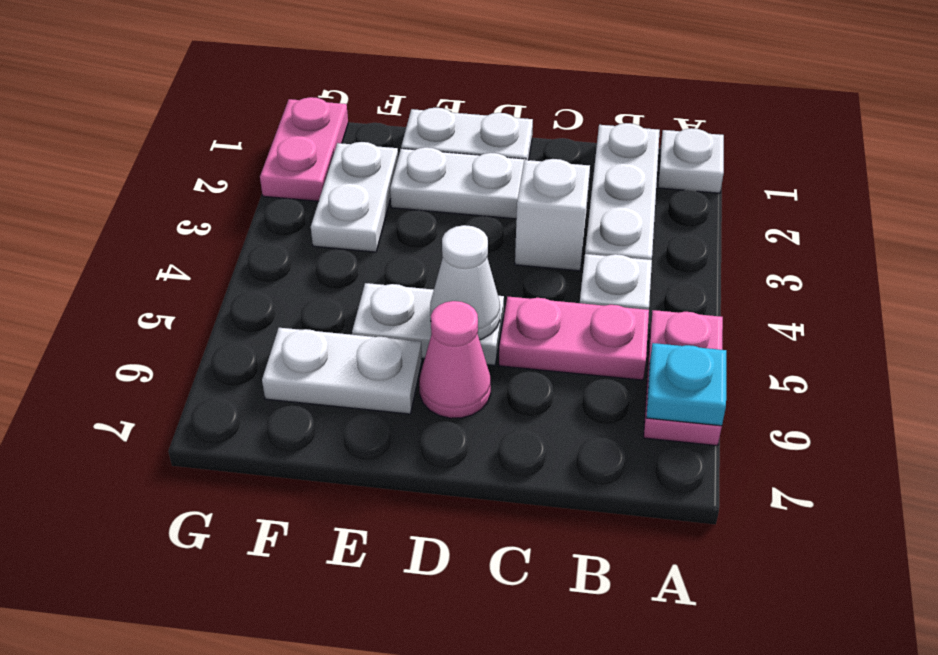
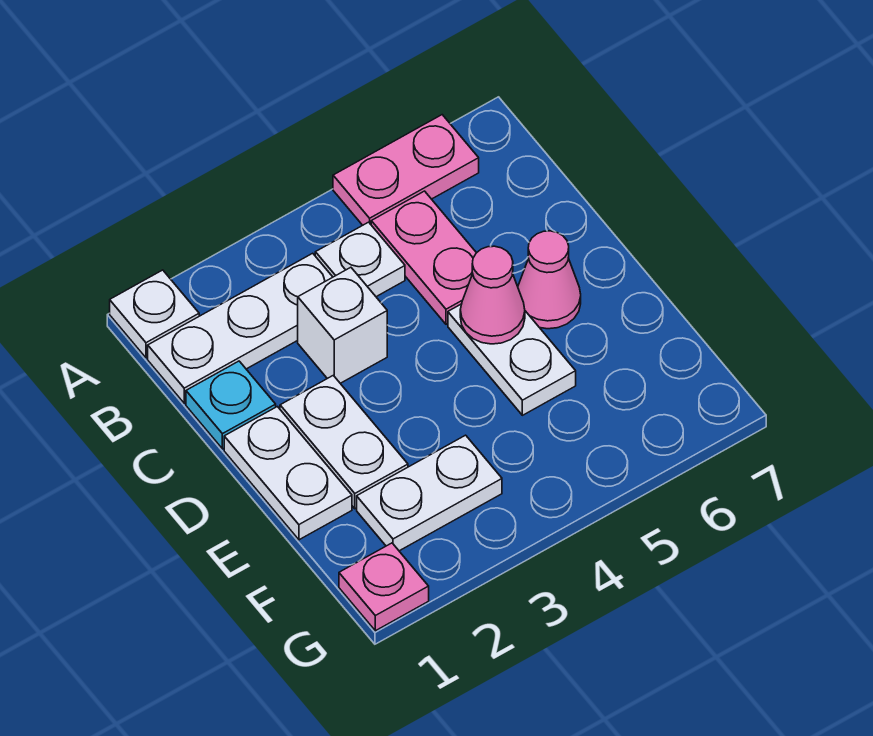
cyan plate A6 level 2 -> cyan plate C1 level 1
white cone D5 level 2 -> pink cone D5 level 2
white plate E6:F6 level 1 -> none
pink plate G1:G2 level 1 -> pink plate G1 level 1

